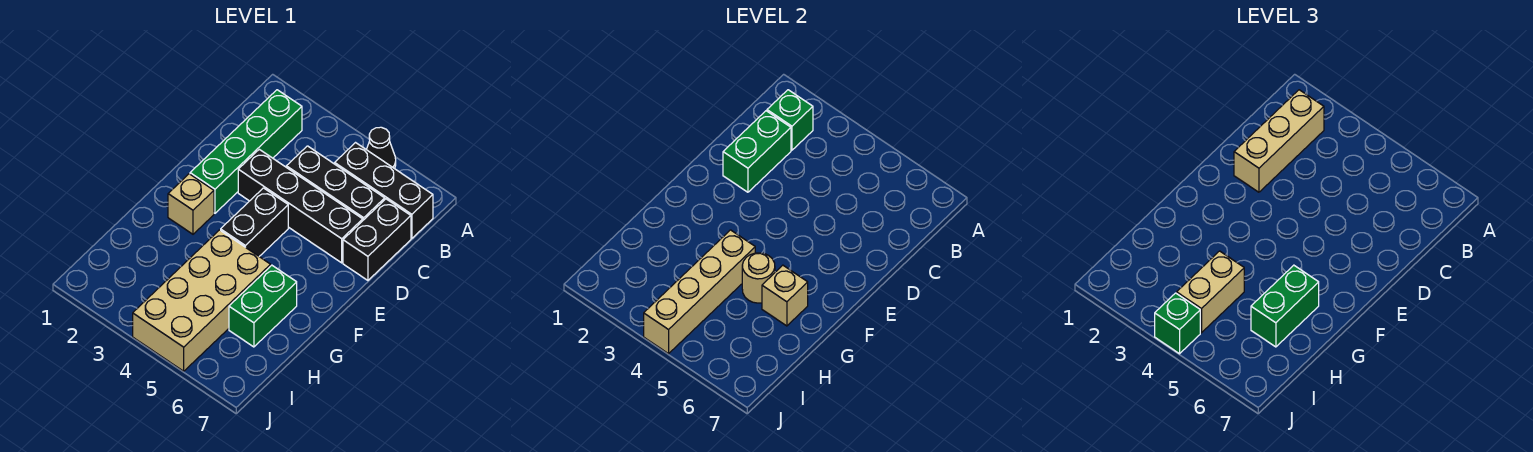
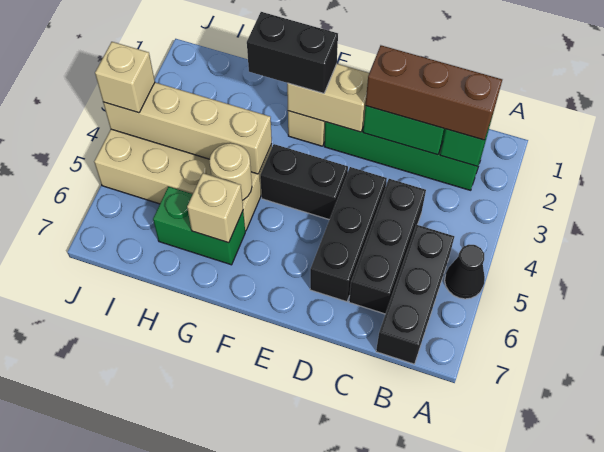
tan brick B2:D2 level 3 -> brown brick B2:D2 level 3
black brick C7:D7 level 1 -> black brick F2:G2 level 3
black brick D3:D6 level 1 -> black brick D4:D6 level 1
green brick G6:H6 level 3 -> none
tan brick H4:I4 level 3 -> tan brick E2:F2 level 2
green brick J4 level 3 -> tan brick J4 level 3

